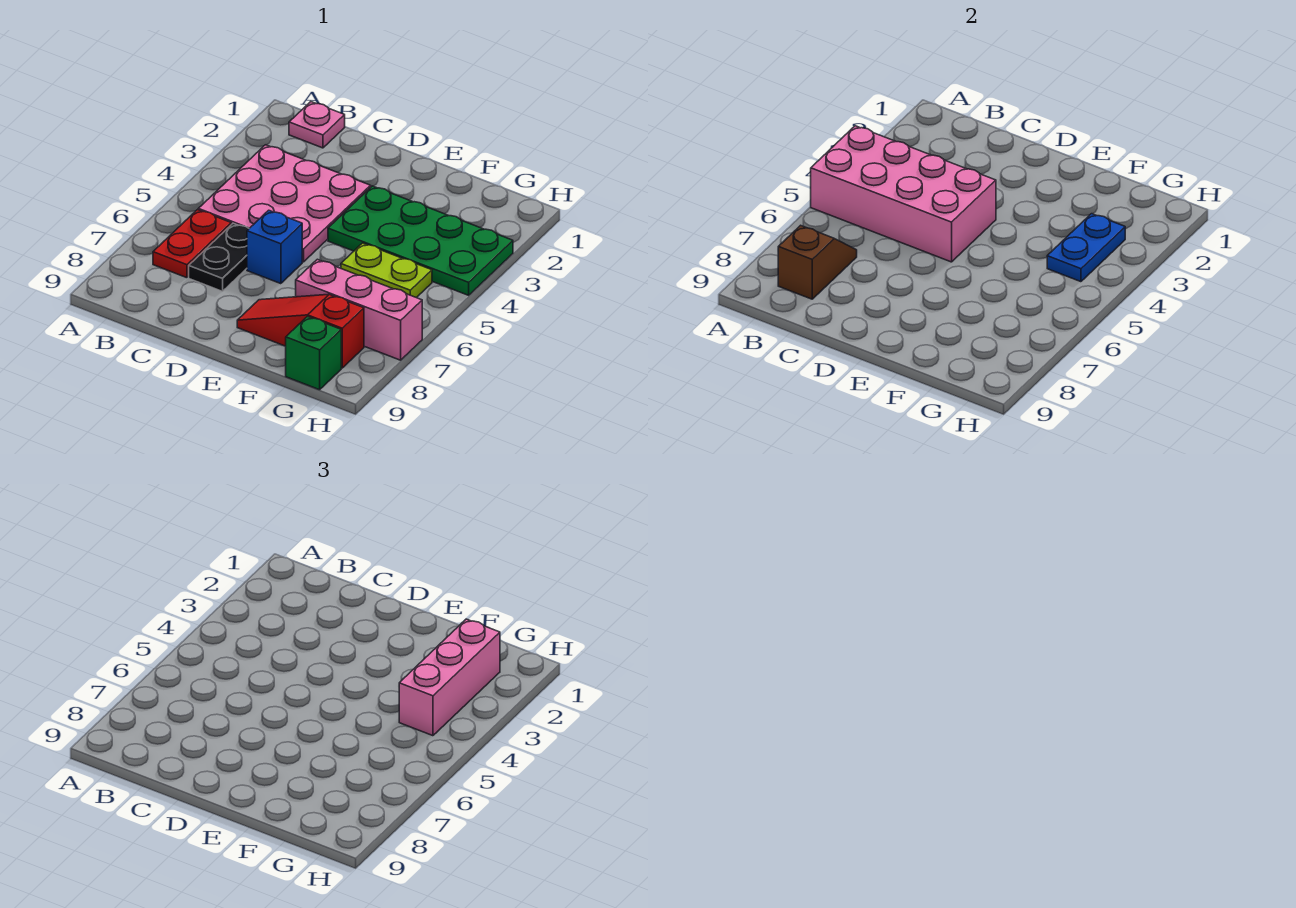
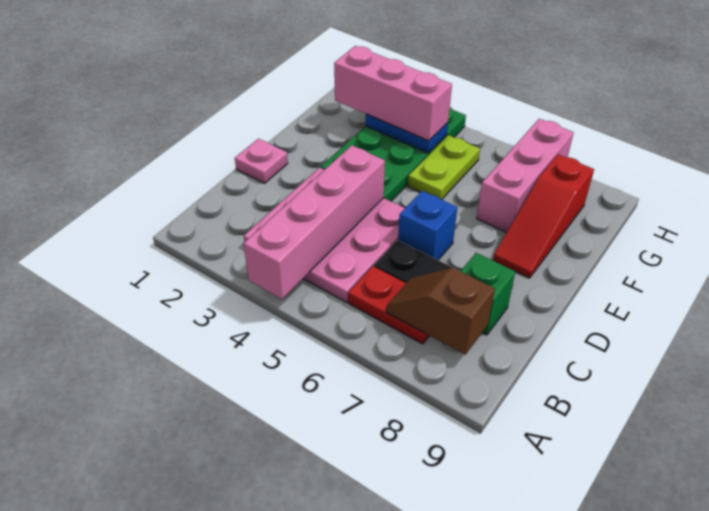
pink brick A4:D5 level 2 -> pink brick A4:D4 level 2
pink plate B1 level 1 -> pink plate D1 level 1
green brick G9 level 1 -> green brick C8 level 1

